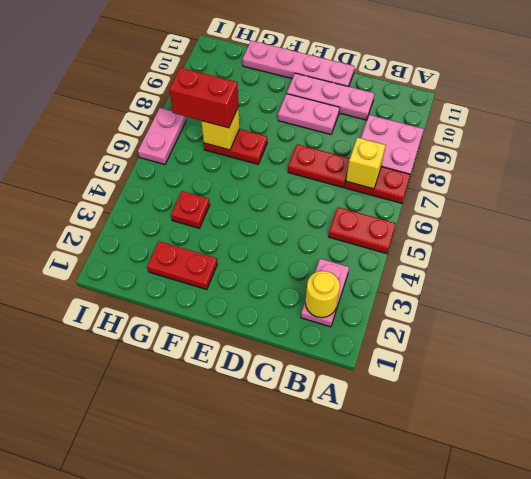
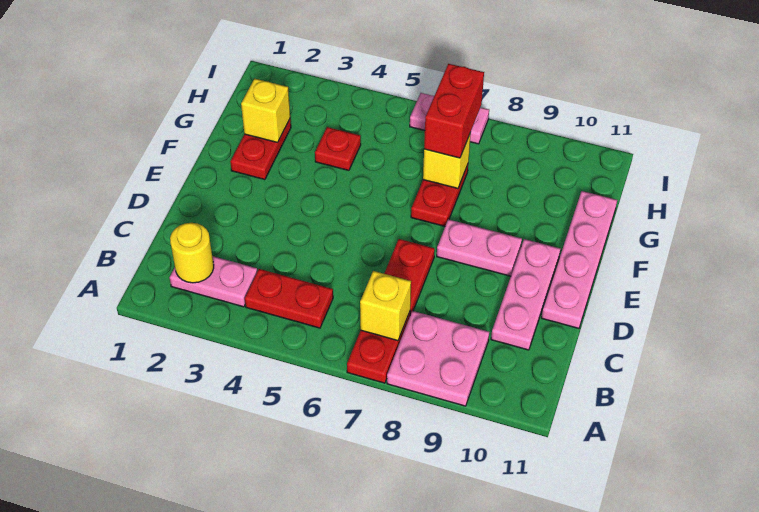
red plate A5:B5 level 1 -> red plate B4:B5 level 1
pink plate D9:E9 level 1 -> pink plate E8:E9 level 1
none -> yellow brick G2 level 2

